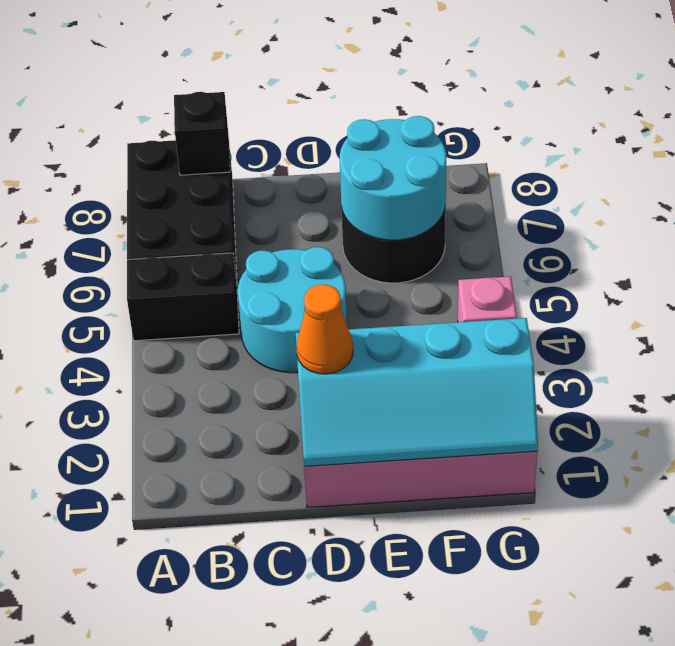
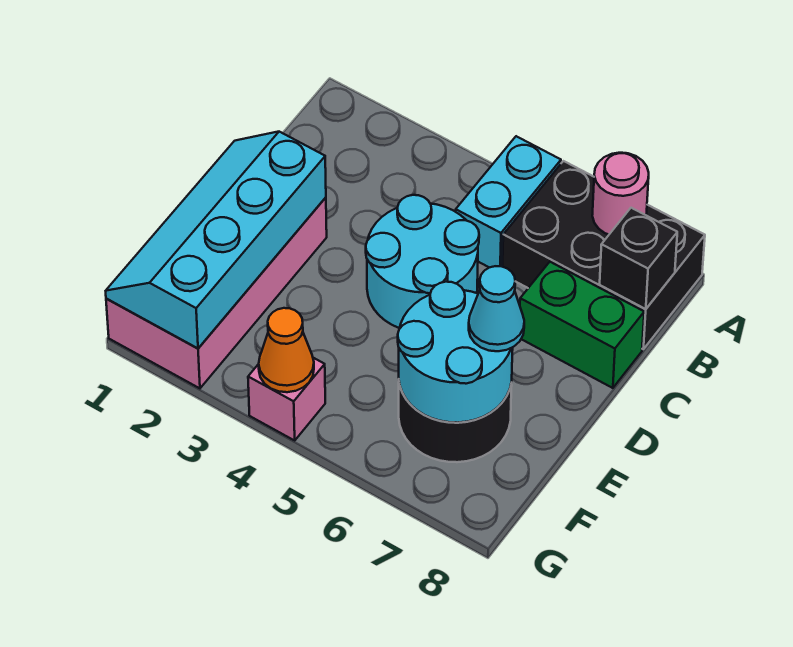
black brick A5:B5 level 1 -> cyan brick A5:B5 level 1
none -> pink round brick A7 level 2
none -> green brick C7:C8 level 1
orange cone D2 level 3 -> orange cone G4 level 2
none -> cyan cone E7 level 3

